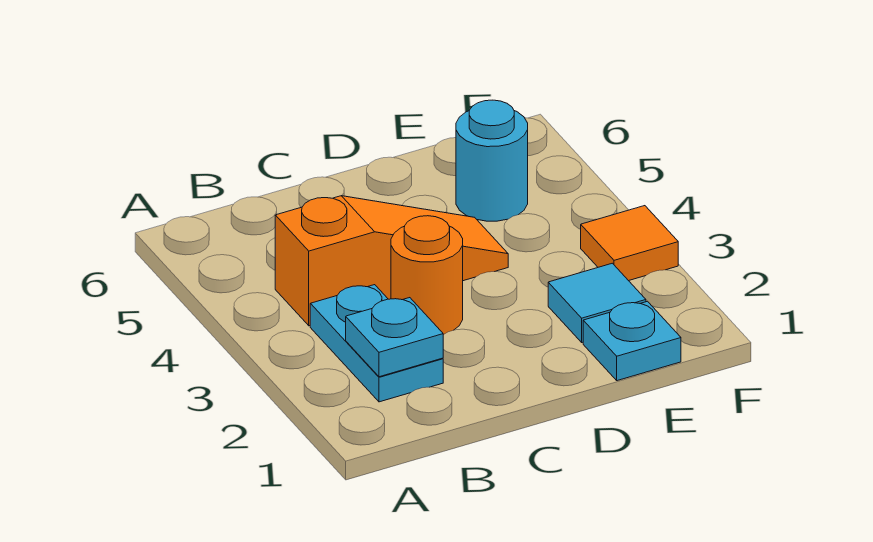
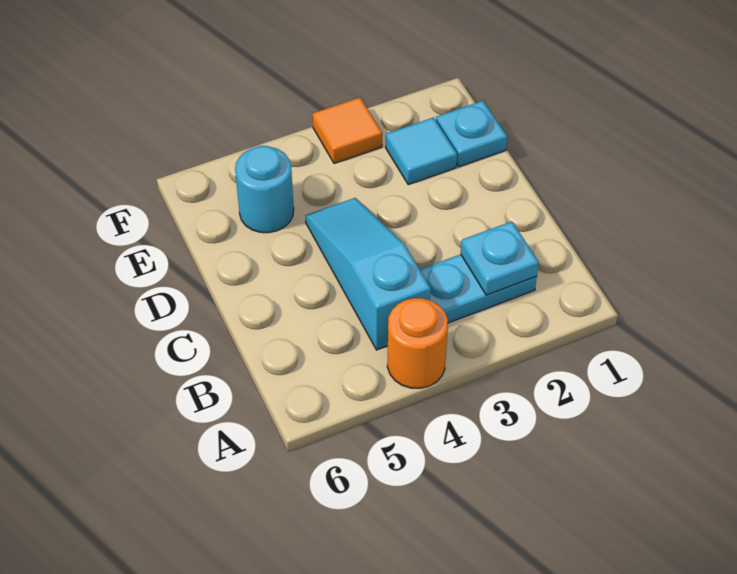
orange slope B4:D4 level 1 top B -> cyan slope B4:D4 level 1 top B
orange round brick C3 level 1 -> orange round brick A4 level 1

